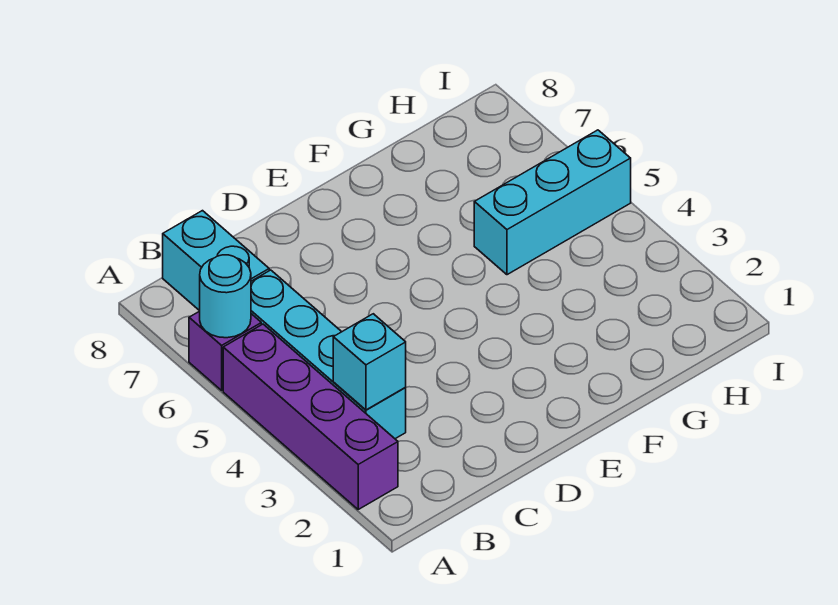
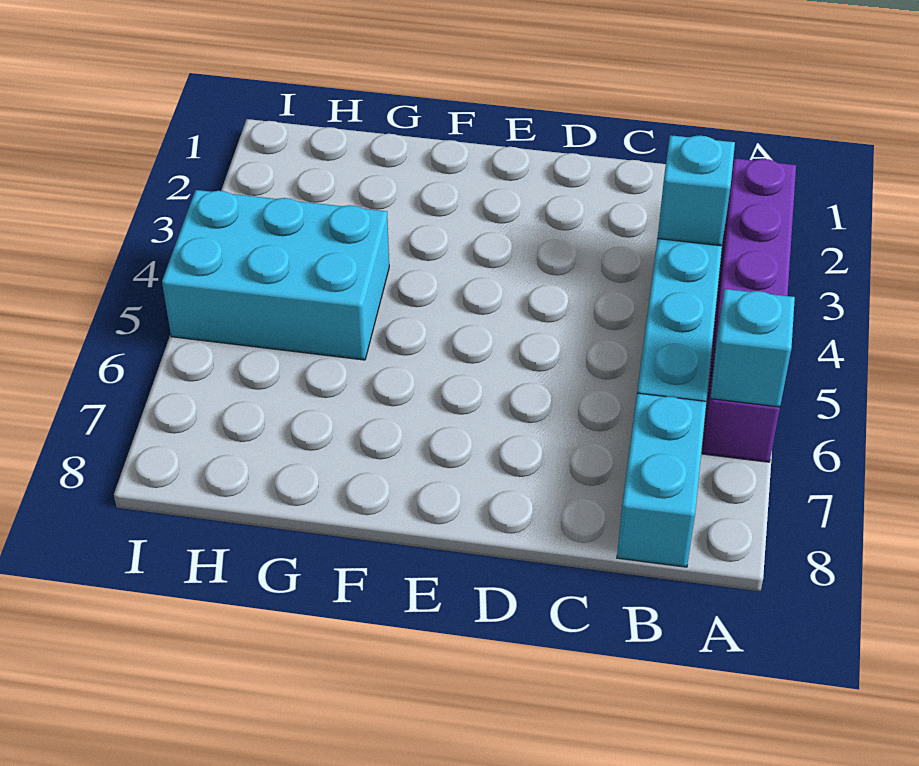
cyan round brick A6 level 2 -> cyan brick A6 level 2
cyan brick G5:I5 level 1 -> cyan brick G4:I5 level 1

